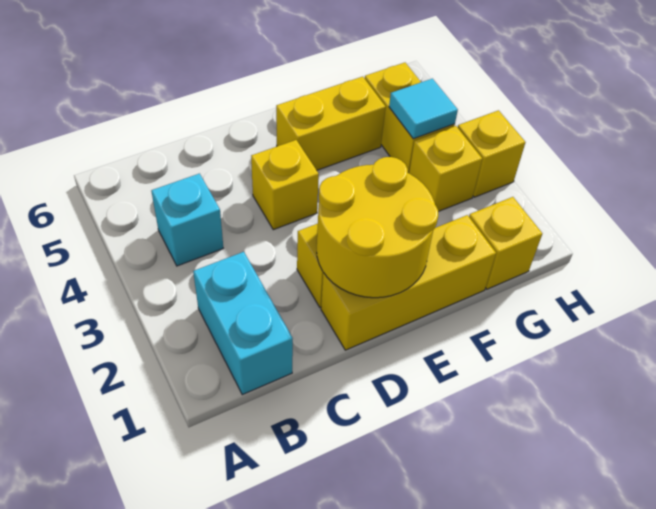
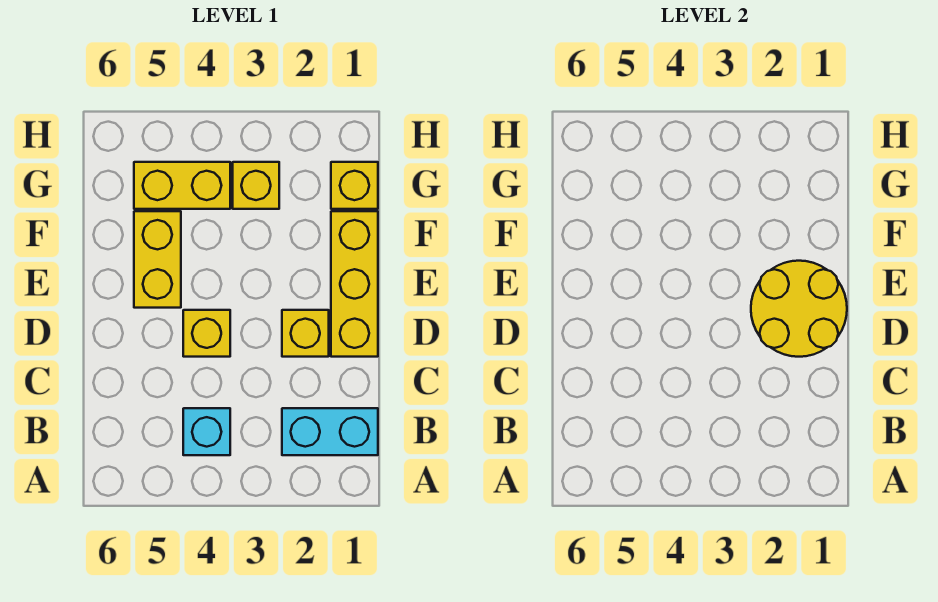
cyan tile G4 level 2 -> none
yellow brick H3 level 1 -> none

